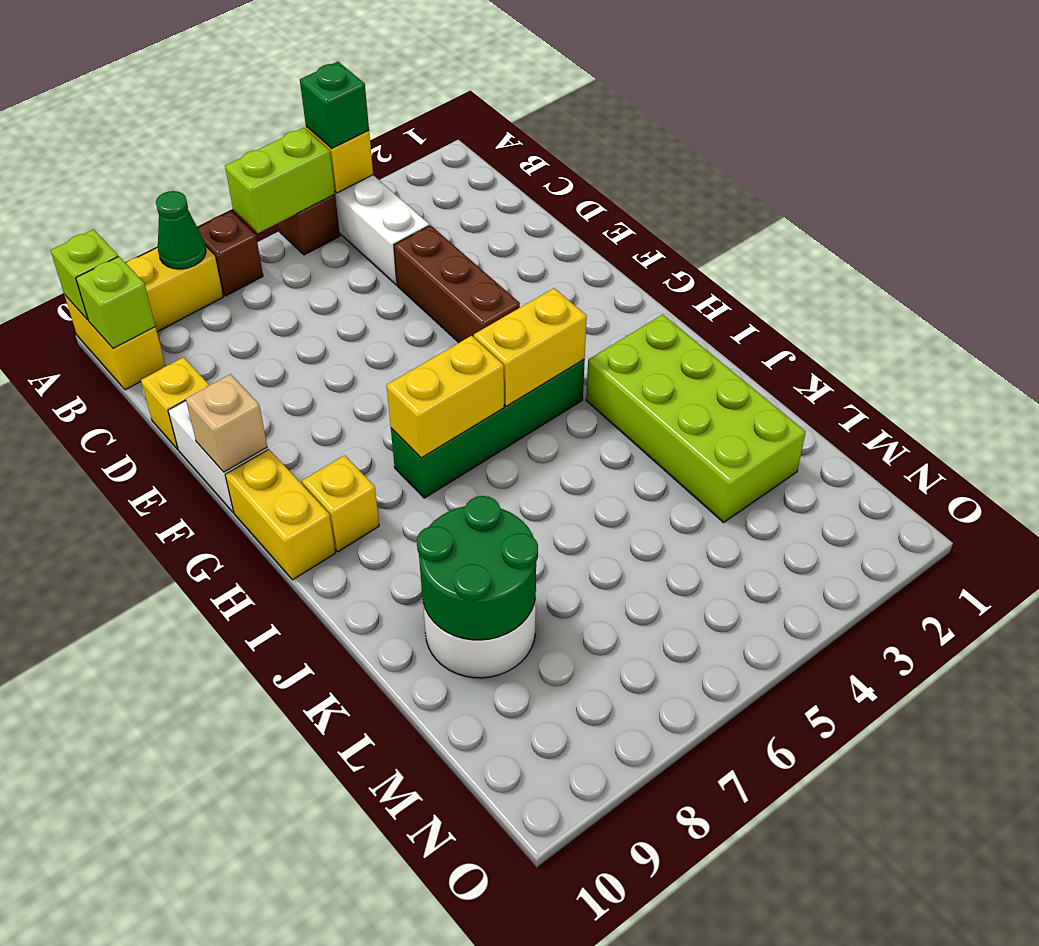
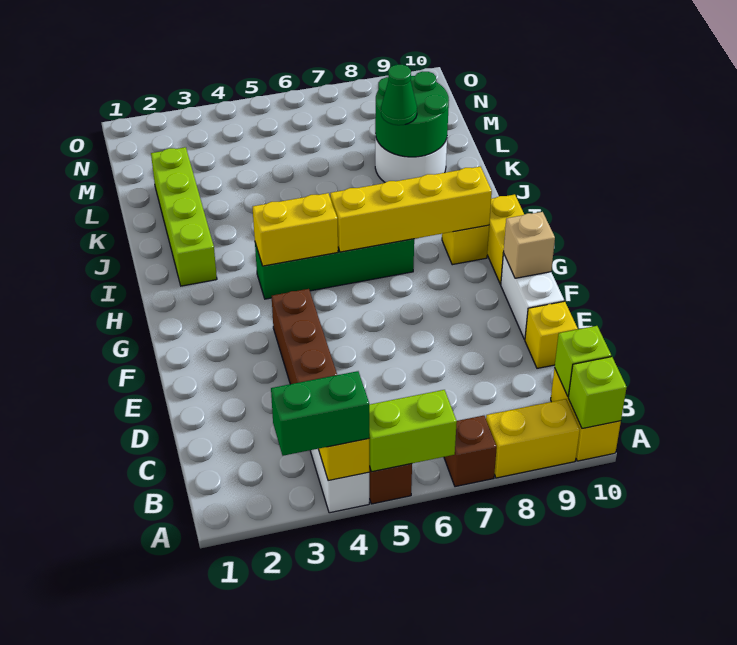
green brick A4 level 3 -> green brick A3:A4 level 3
green cone A8 level 2 -> green cone K8 level 3
yellow brick H6:H7 level 2 -> yellow brick H6:H9 level 2
lime brick I2:L3 level 1 -> lime brick I2:L2 level 1

